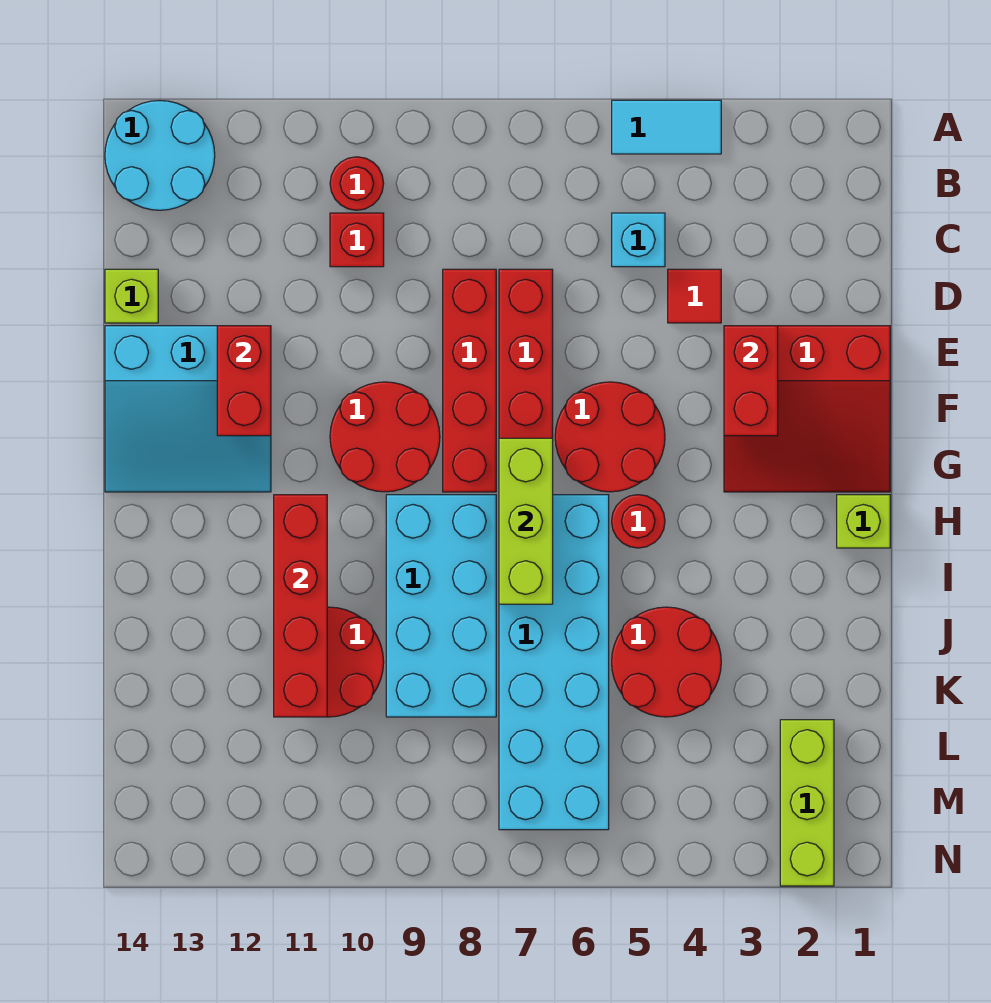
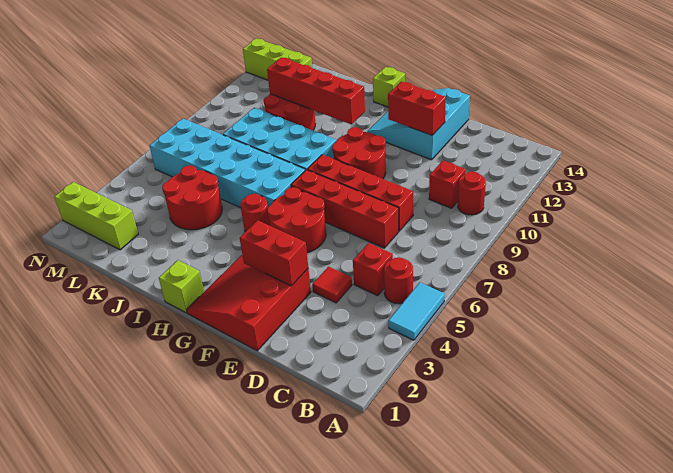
cyan round brick A13:B14 level 1 -> none
none -> red round brick B5 level 1
cyan brick C5 level 1 -> red brick C5 level 1
lime brick D14 level 1 -> lime brick H14 level 1
lime brick G7:I7 level 2 -> lime brick L13:N13 level 1

